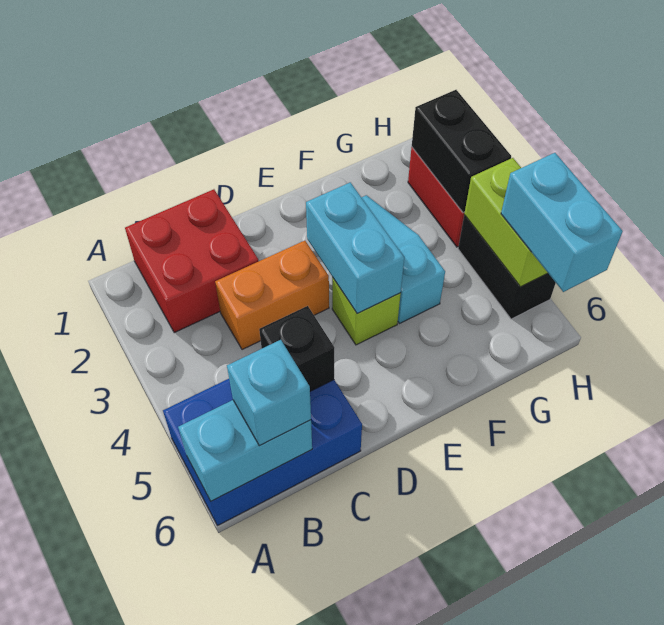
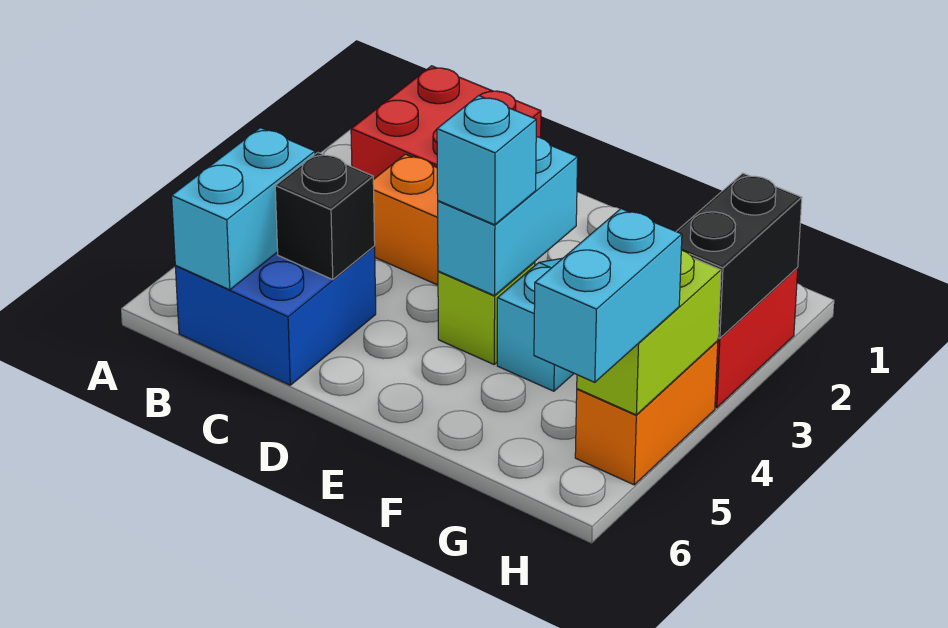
blue brick A5:C6 level 1 -> blue brick B5:C6 level 1
cyan brick A6:B6 level 2 -> cyan brick B5:B6 level 2
cyan brick B6 level 3 -> cyan brick E4 level 3
black brick H4:H5 level 1 -> orange brick H4:H5 level 1

